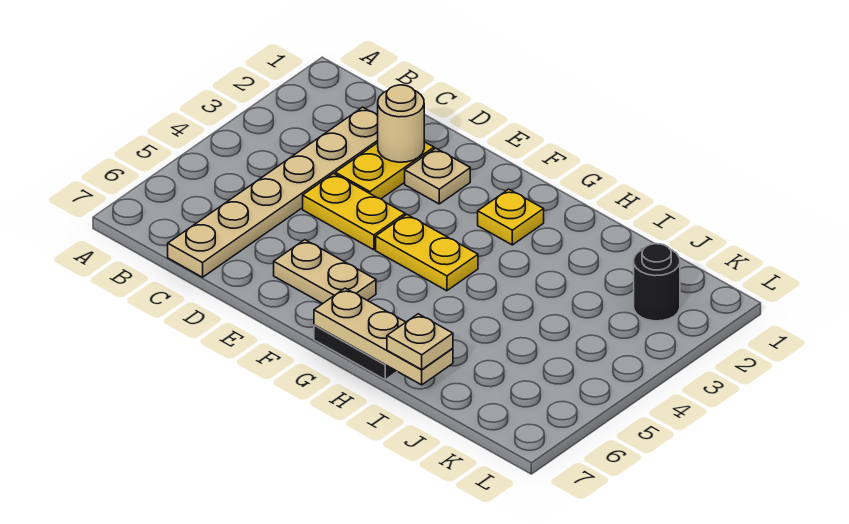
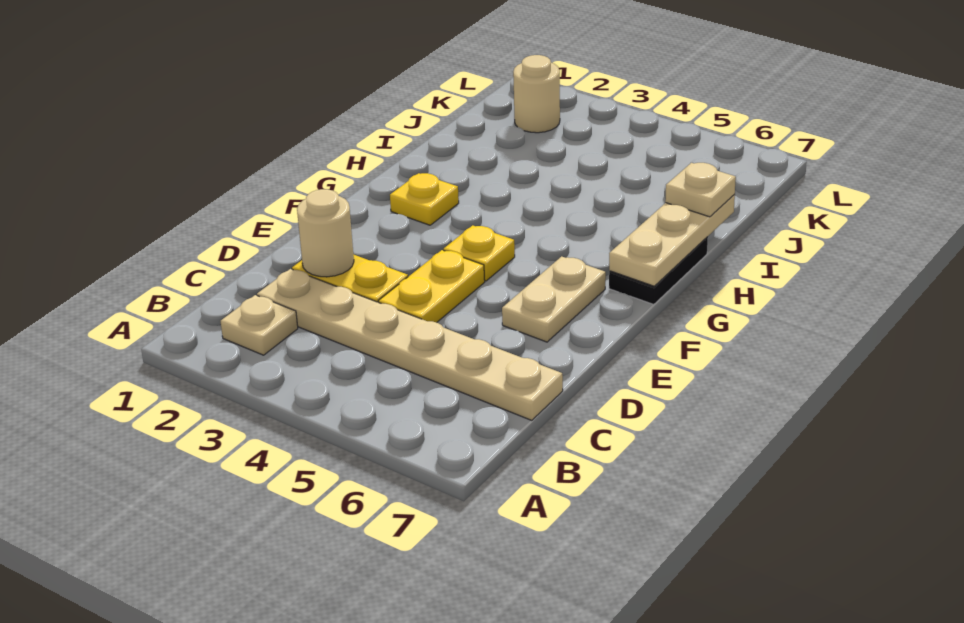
tan plate E2 level 1 -> tan plate B2 level 1
yellow plate F4:G4 level 1 -> yellow plate F4 level 1
black round brick K2 level 1 -> tan round brick K2 level 1

